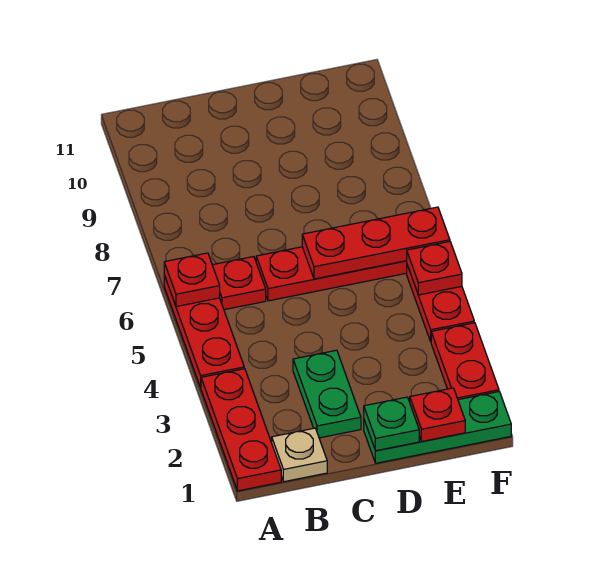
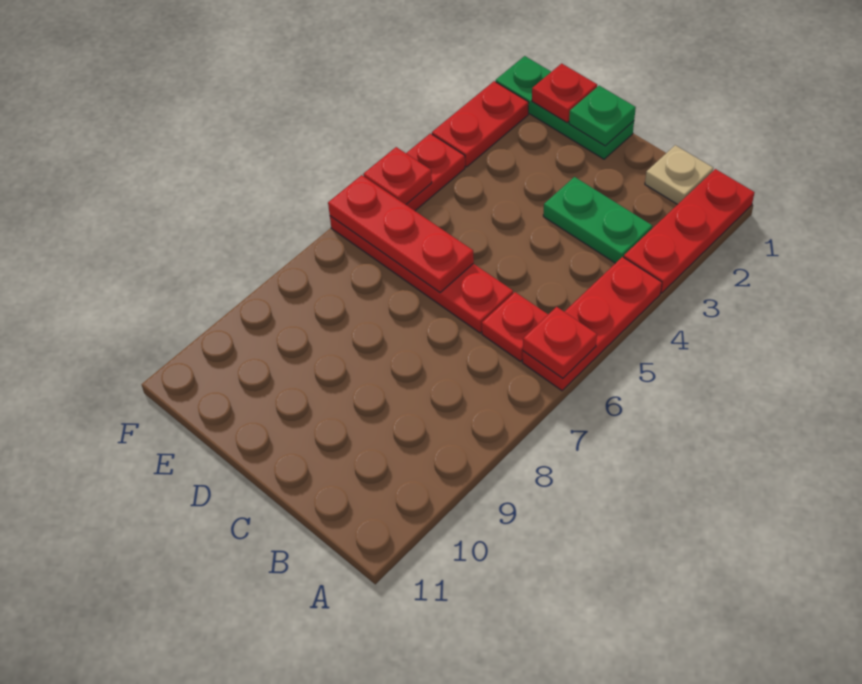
green plate C2:C3 level 1 -> green plate B3:C3 level 1

